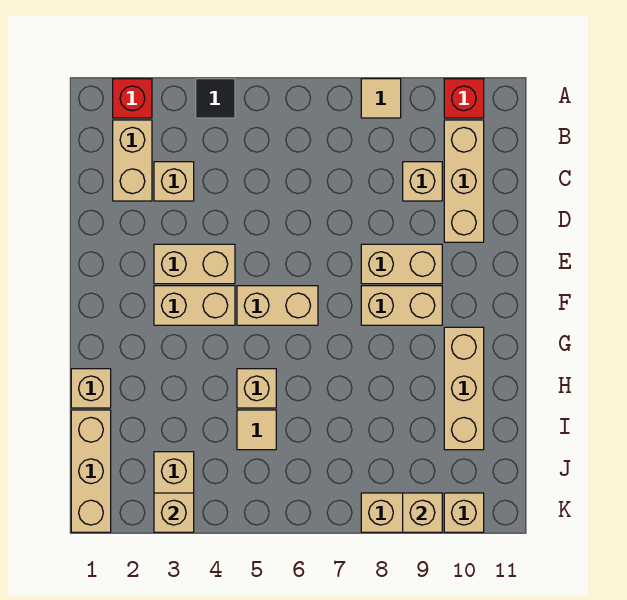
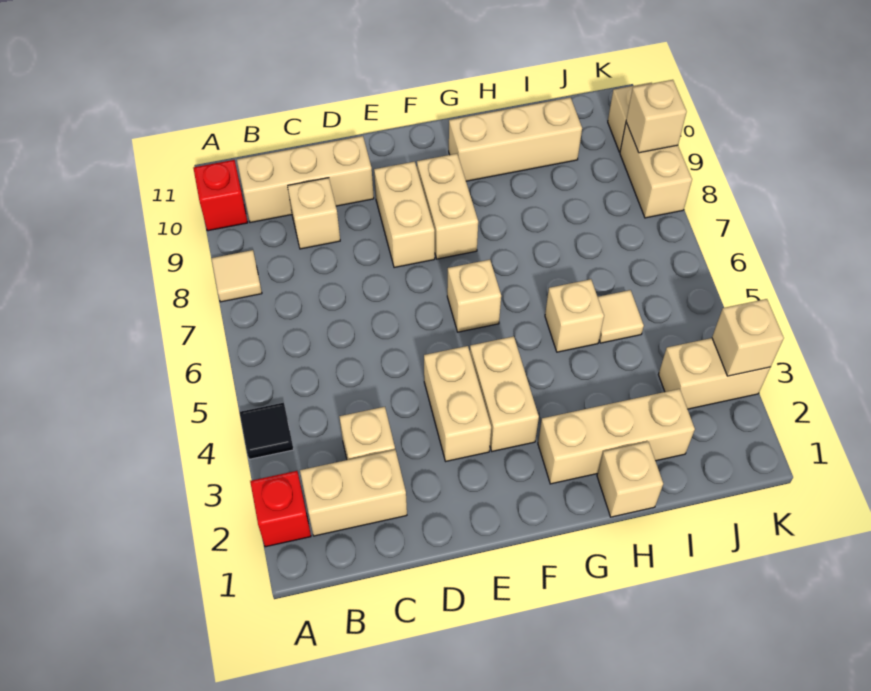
tan brick F5:F6 level 1 -> tan brick F6 level 1
tan brick I1:K1 level 1 -> tan brick G2:I2 level 1

